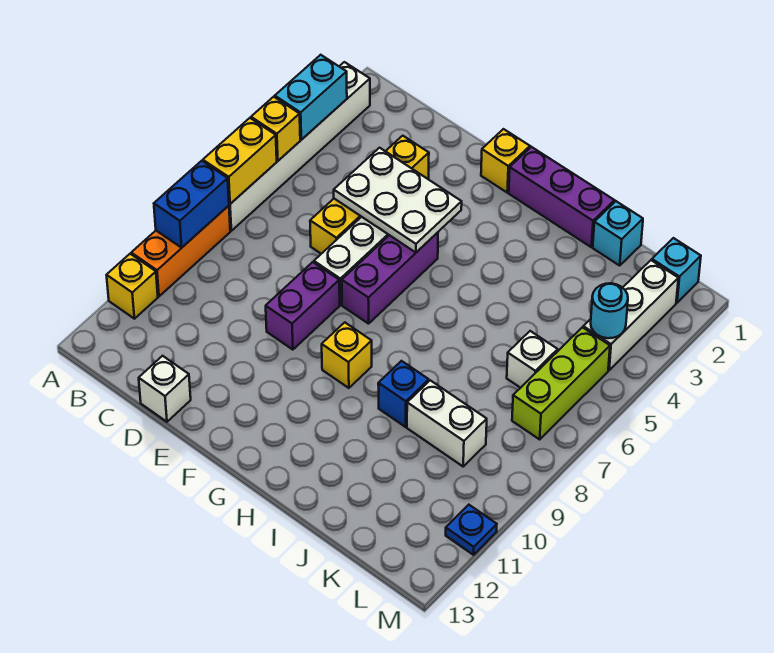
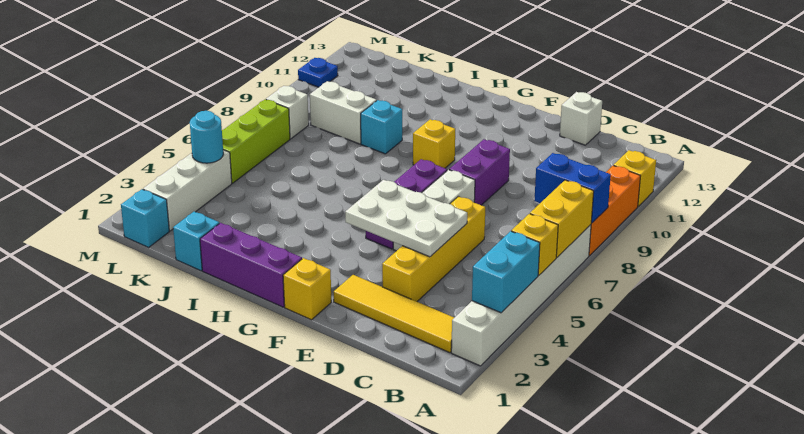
blue brick A8:A9 level 2 -> blue brick A8:B8 level 2
none -> yellow tile B2:E2 level 1
blue brick I9 level 1 -> cyan brick I9 level 1
white brick K6 level 1 -> white brick L8 level 1

